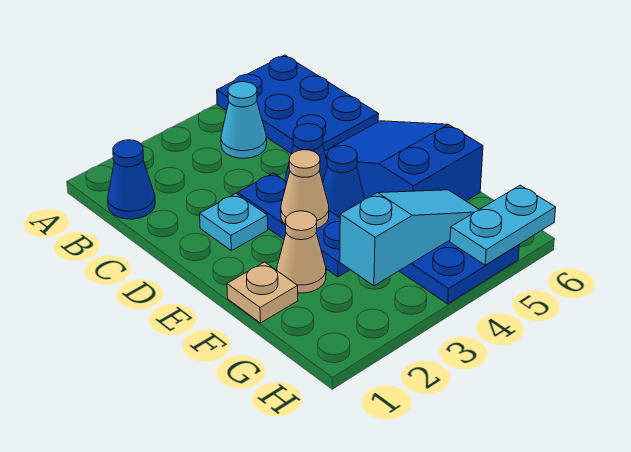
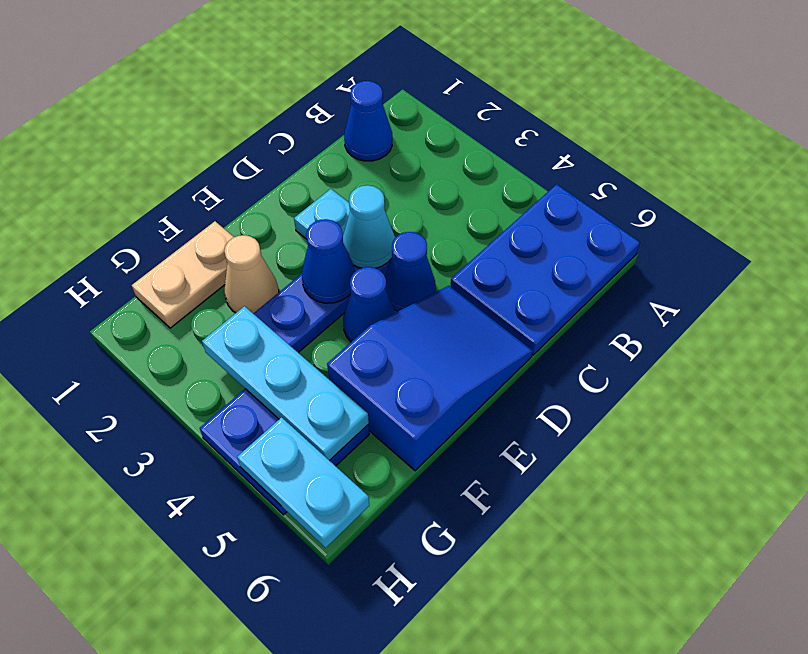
cyan cone B4 level 1 -> cyan cone D3 level 2
tan cone E3 level 2 -> blue cone E3 level 2
tan plate F1 level 1 -> tan plate F1:G1 level 1
cyan slope G3:G5 level 2 top 3 -> cyan plate G3:G5 level 2

